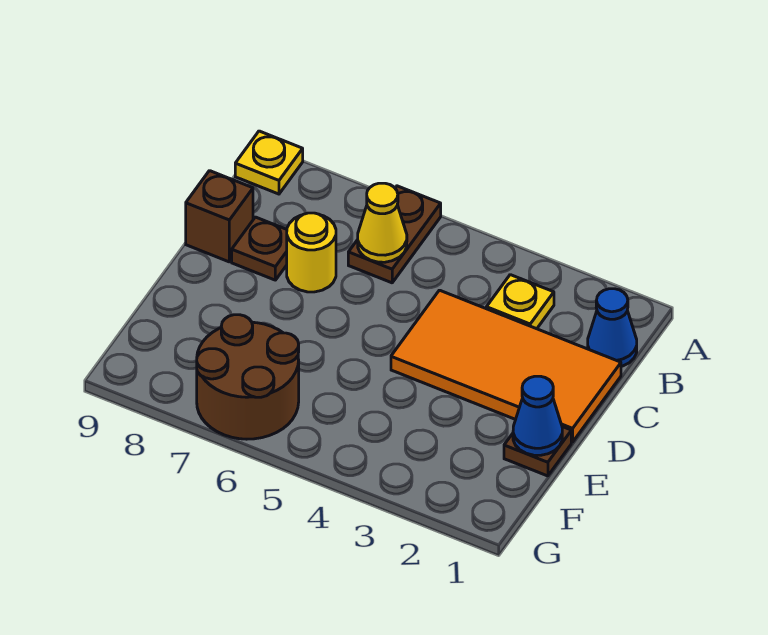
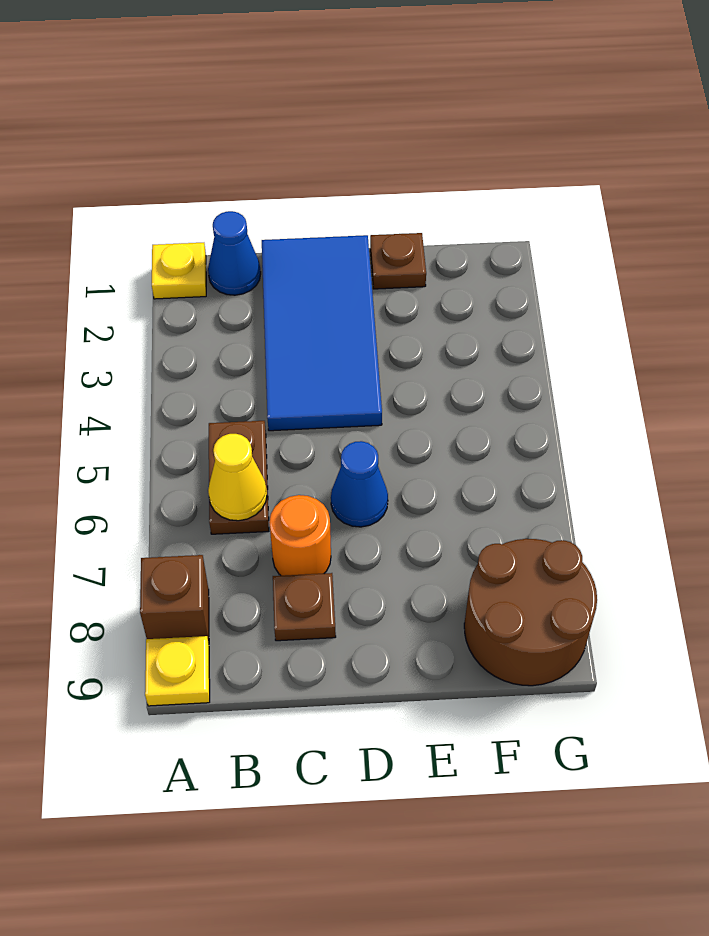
brown plate A6:B6 level 1 -> brown plate B5:B6 level 1
yellow plate B3 level 1 -> yellow plate A1 level 1
orange tile C1:D4 level 1 -> blue tile C1:D4 level 1
yellow round brick C7 level 1 -> orange round brick C7 level 1
brown brick C9 level 1 -> brown brick A8 level 1
blue cone E1 level 2 -> blue cone D6 level 1
brown round brick F6:G7 level 1 -> brown round brick F8:G9 level 1

